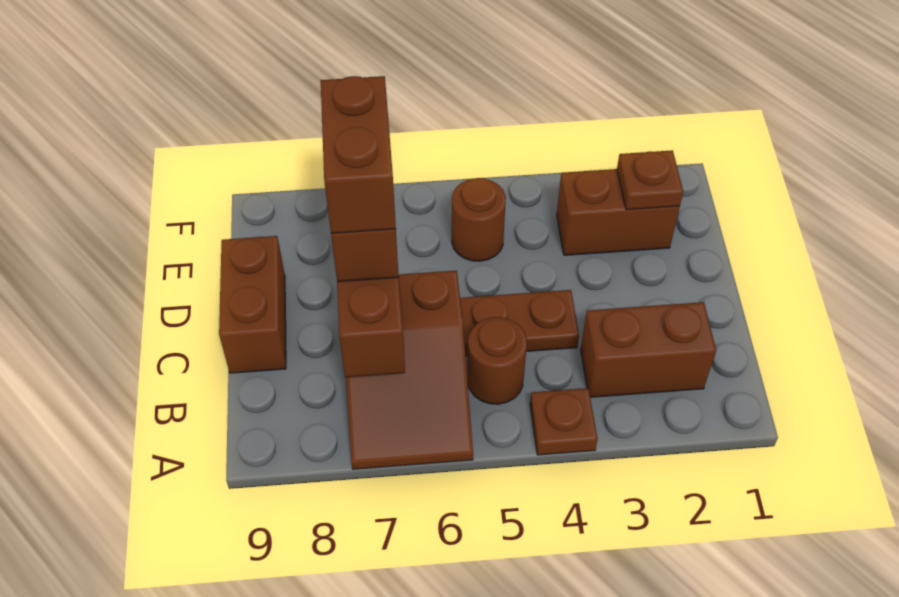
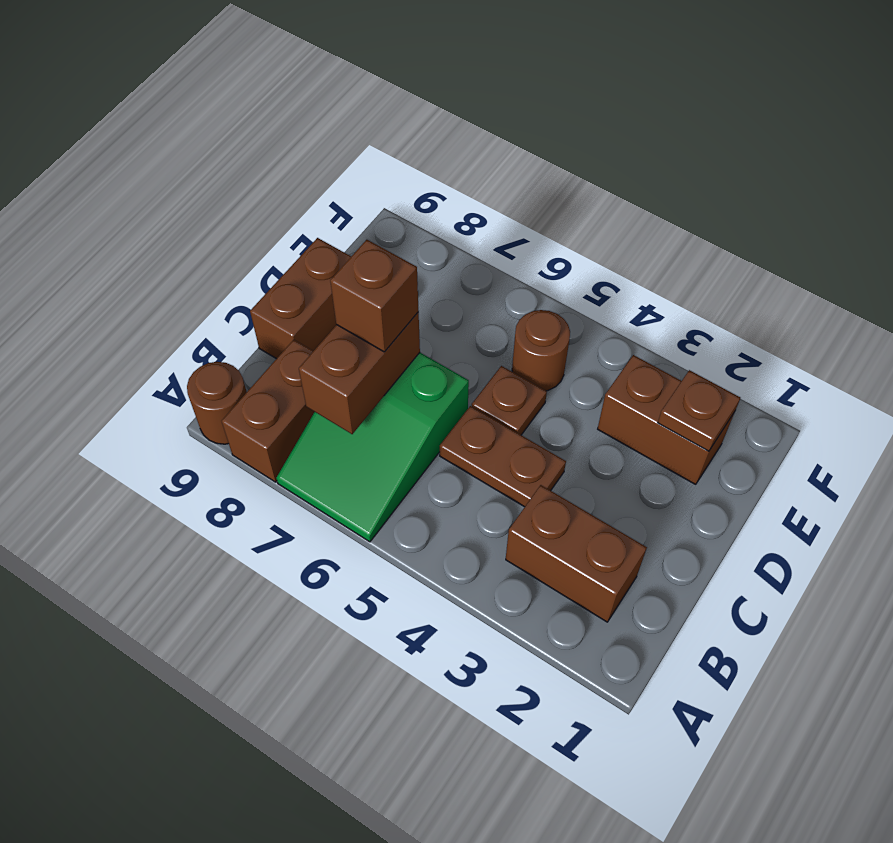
brown plate A4 level 1 -> brown plate D5 level 1
brown slope A6:C7 level 1 top C -> green slope A6:C7 level 1 top C
brown round brick B5 level 1 -> brown round brick A9 level 1
brown brick C7:D7 level 4 -> brown brick A8:B8 level 1

